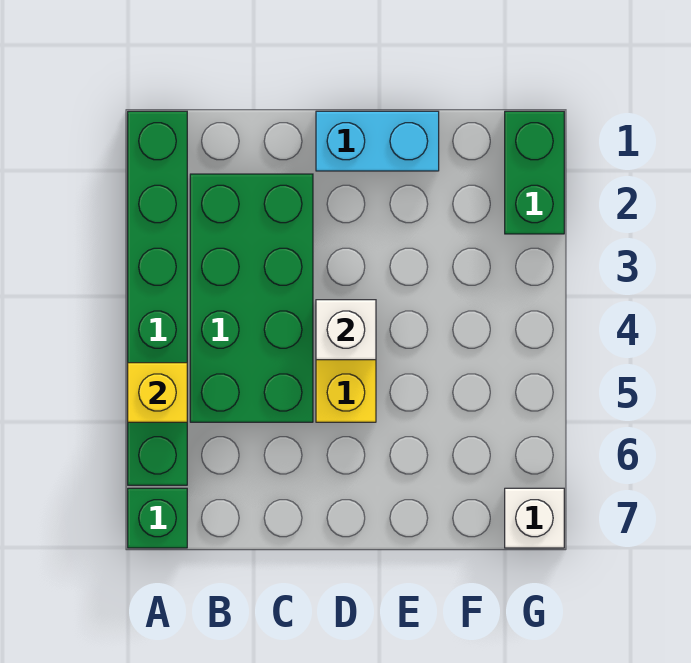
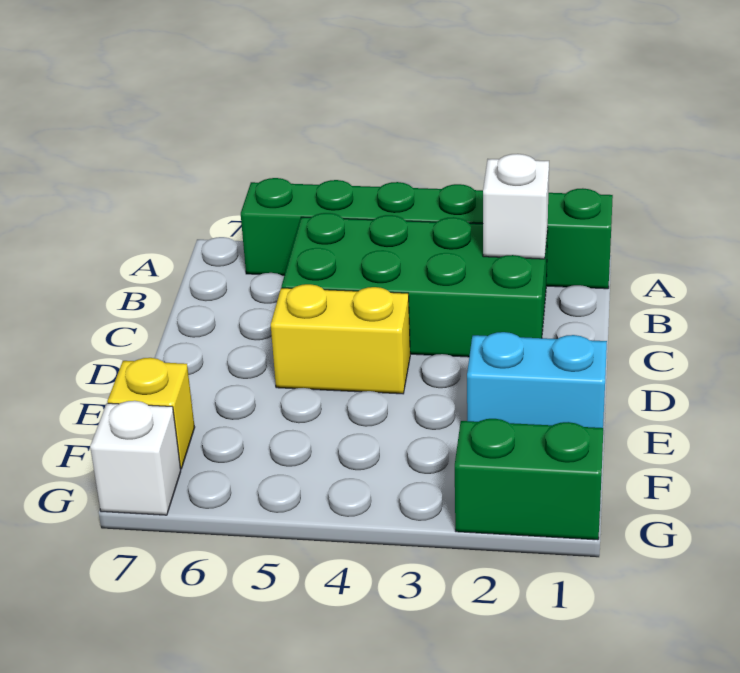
yellow brick A5 level 2 -> yellow brick F7 level 1
green brick A7 level 1 -> none
cyan brick D1:E1 level 1 -> cyan brick E1:E2 level 1
white brick D4 level 2 -> white brick B2 level 2

